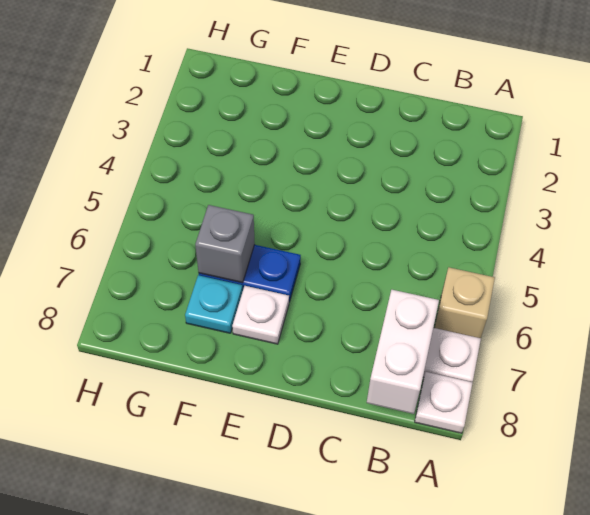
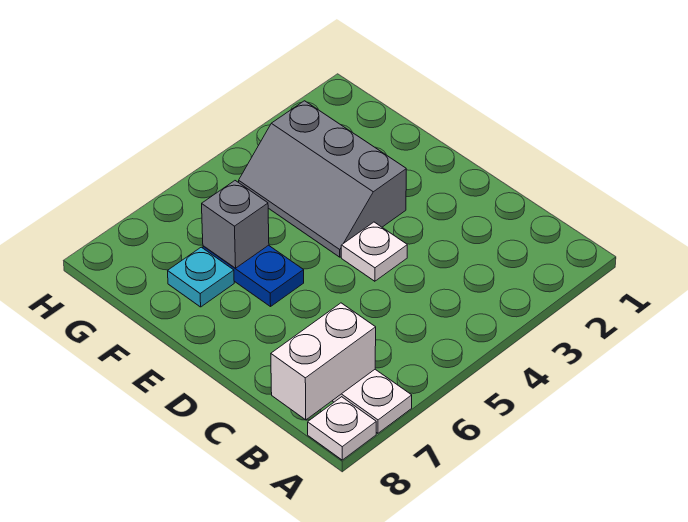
tan brick A6 level 1 -> none
none -> grey slope E3:G4 level 1 top 3
white plate E7 level 1 -> white plate D4 level 1

